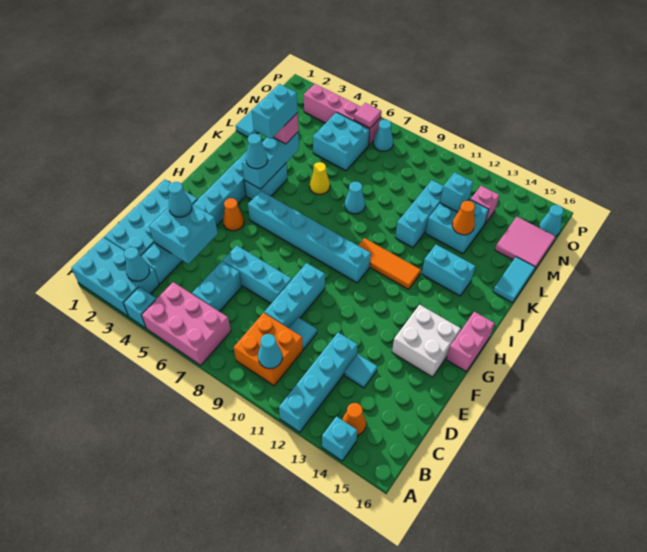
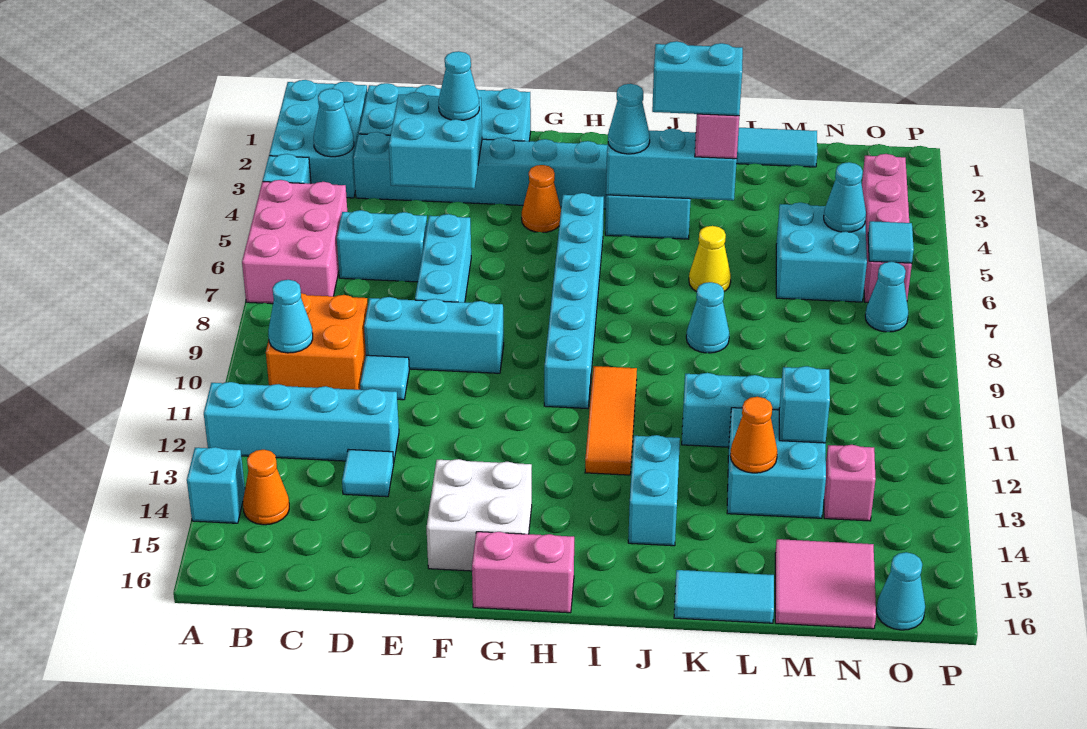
none -> cyan cone N5 level 2
pink tile O6 level 2 -> cyan tile O6 level 2

